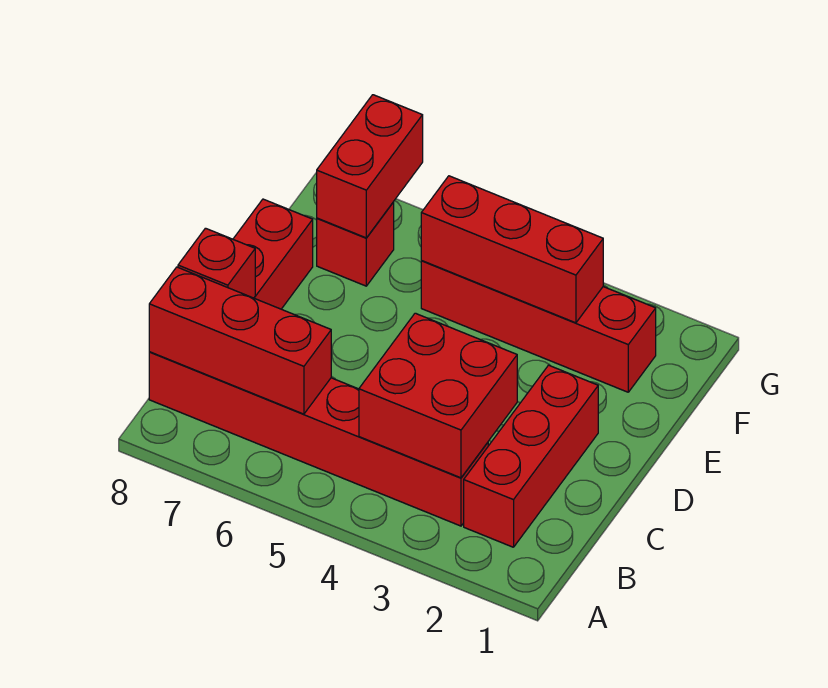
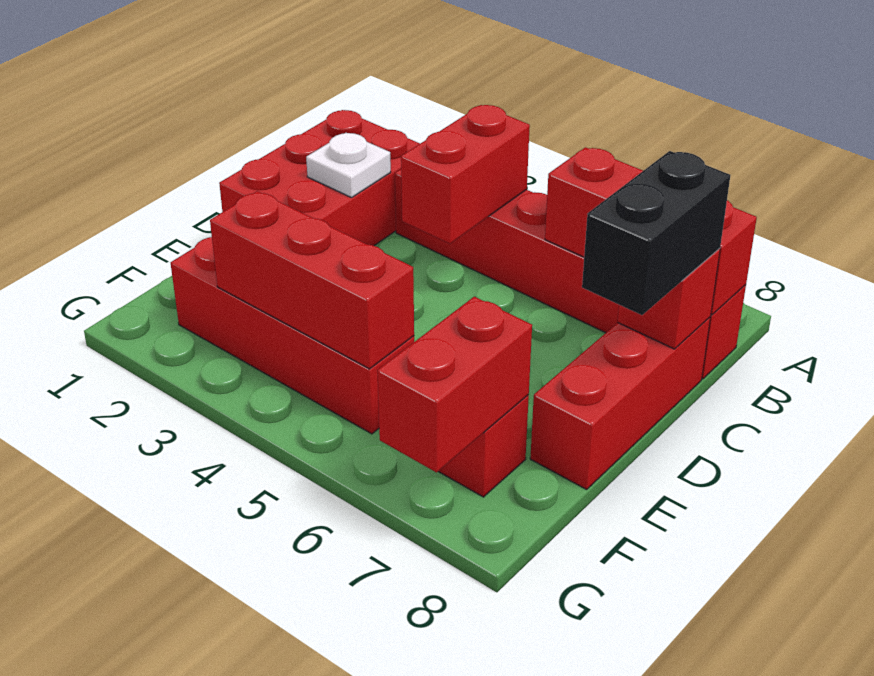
red brick B2:D2 level 1 -> red brick B1:D2 level 1
red brick B3:C4 level 2 -> red brick B4:C4 level 2
none -> white plate C2 level 2
none -> black brick C8:D8 level 3

